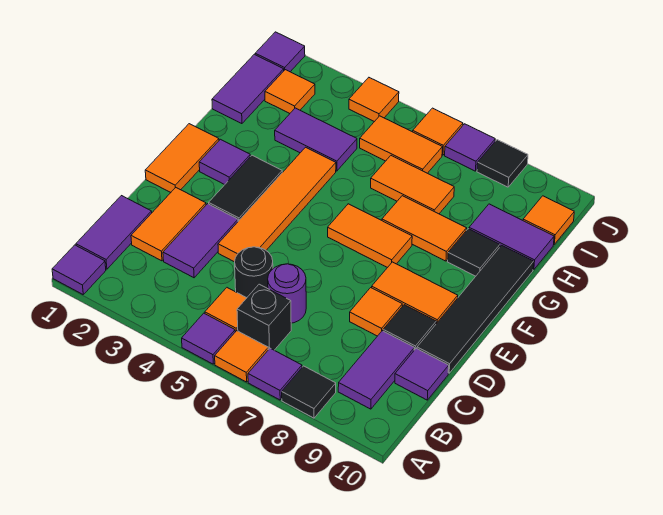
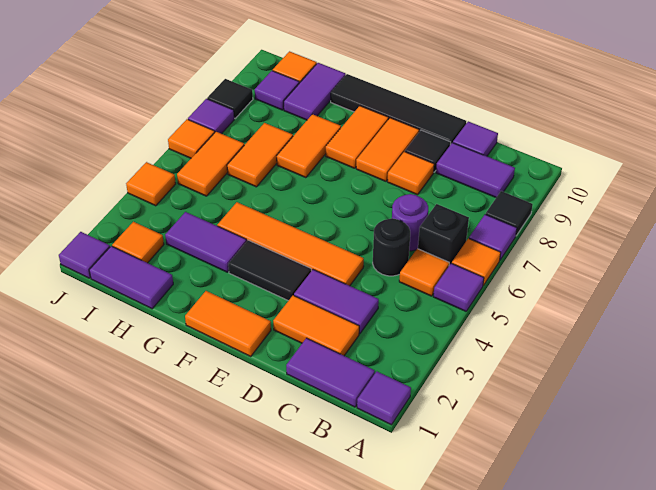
purple tile F2 level 1 -> purple tile I9 level 1
orange tile F6:F7 level 1 -> orange tile F8:F9 level 1
black tile G9 level 1 -> none
purple tile H3:H4 level 1 -> purple tile G3:H3 level 1

